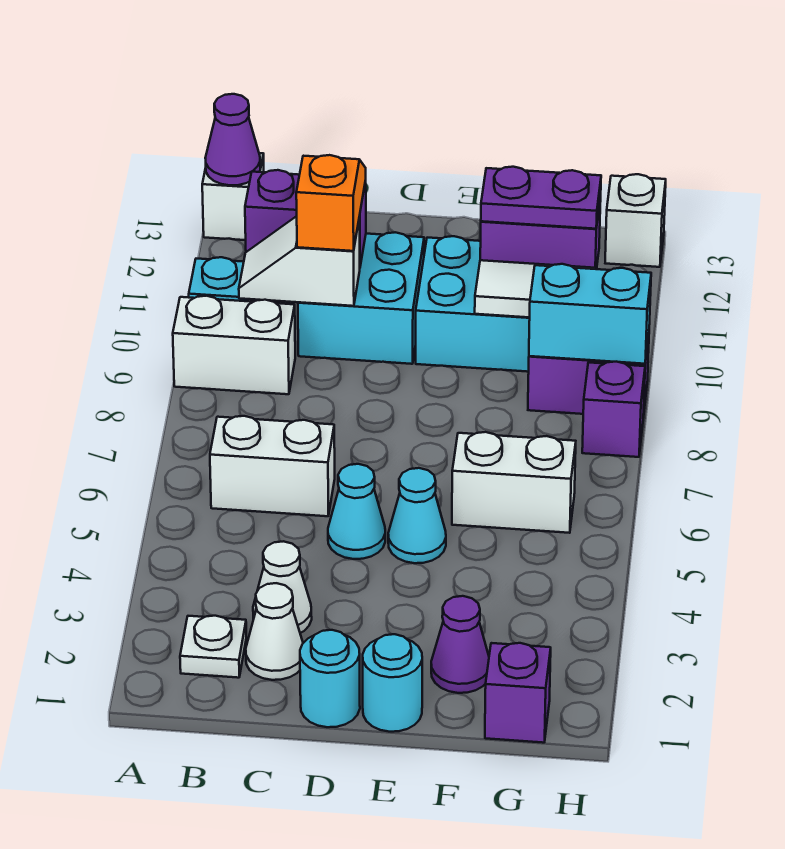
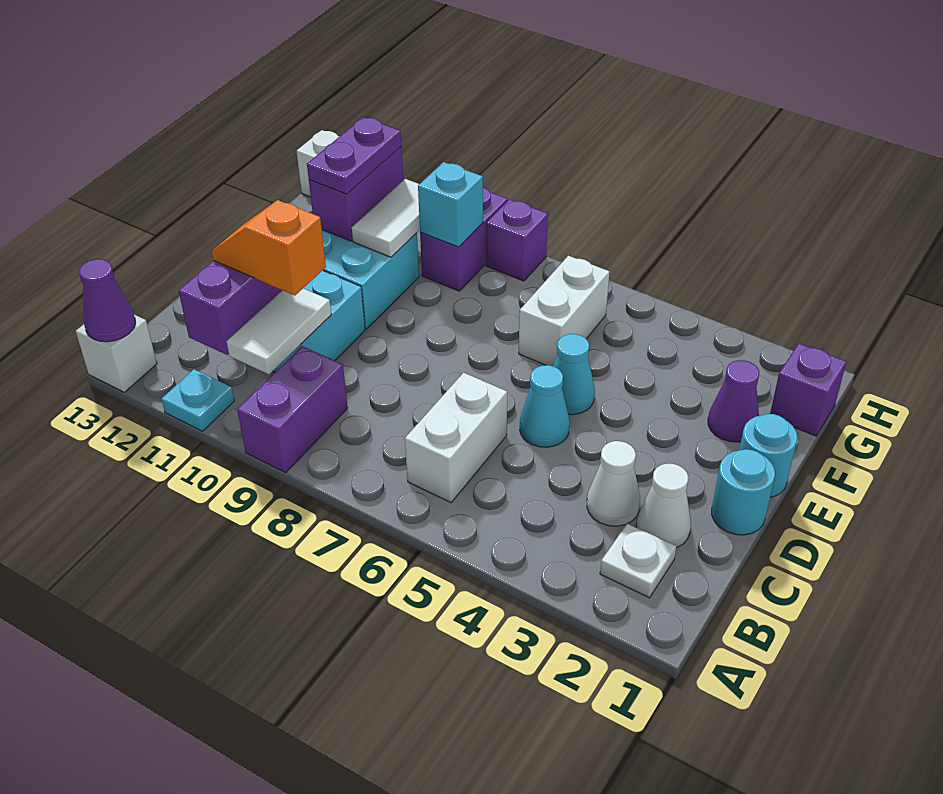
white brick A9:B9 level 1 -> purple brick A9:B9 level 1
white slope B10:C10 level 2 top C -> white tile B10:C10 level 2
cyan brick G9:H9 level 2 -> cyan brick G9 level 2

